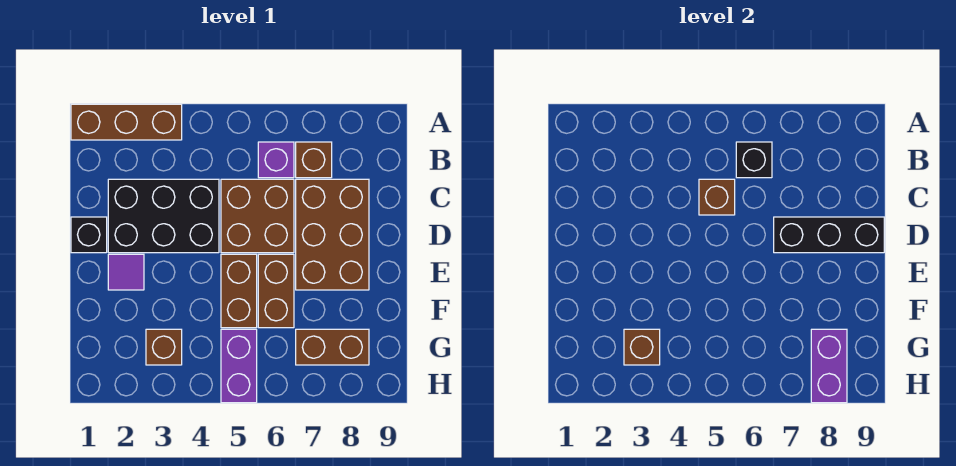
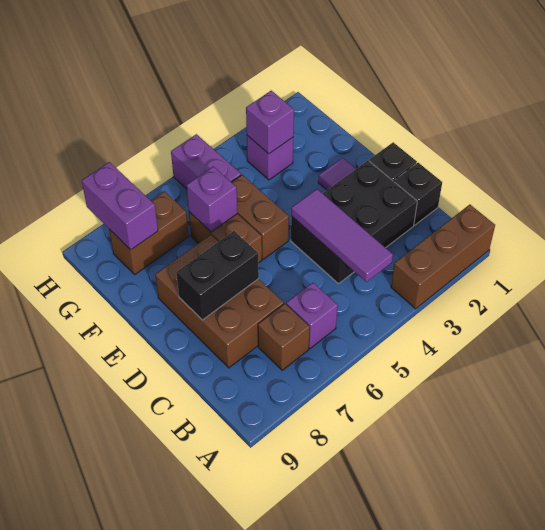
none -> purple tile B4:D4 level 2
black brick B6 level 2 -> black brick C1 level 1
brown brick C5:D6 level 1 -> none
brown brick C5 level 2 -> none
black brick D7:D9 level 2 -> black brick D7:D8 level 2
none -> purple brick F6 level 2
brown brick G3 level 1 -> purple brick G3 level 1
brown brick G3 level 2 -> purple brick G3 level 2

